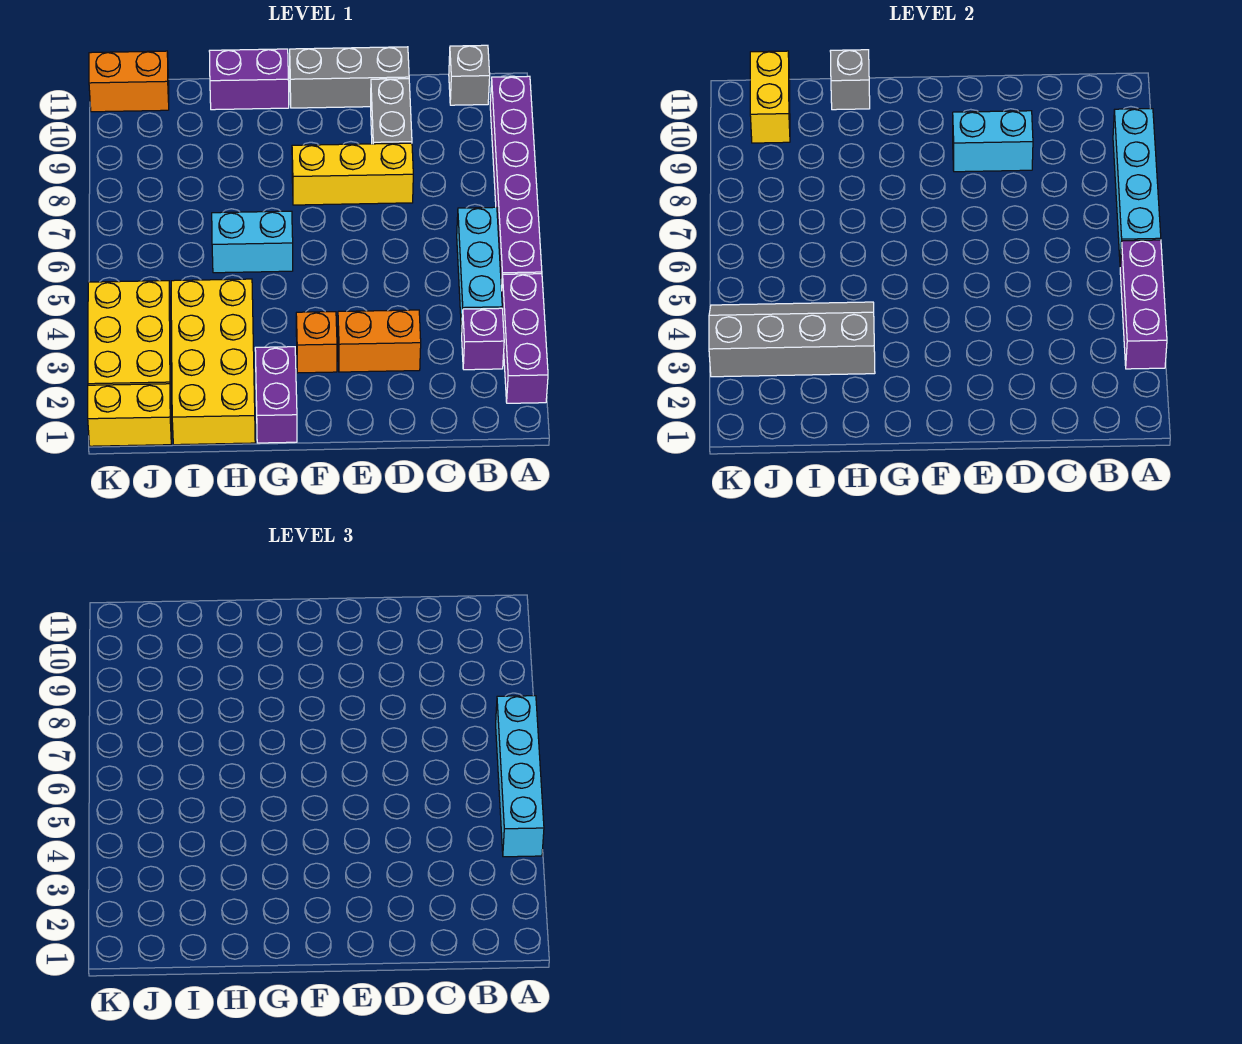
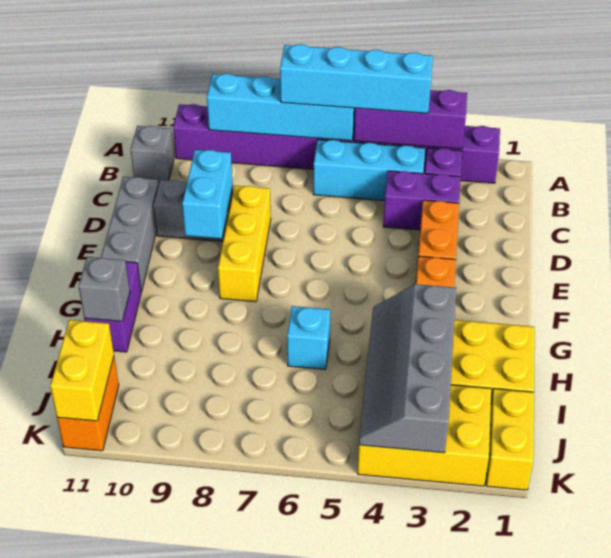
purple brick G1:G2 level 1 -> purple brick C3:C4 level 1
cyan brick G6:H6 level 1 -> cyan brick H6 level 1
yellow brick J10:J11 level 2 -> yellow brick J11:K11 level 2

